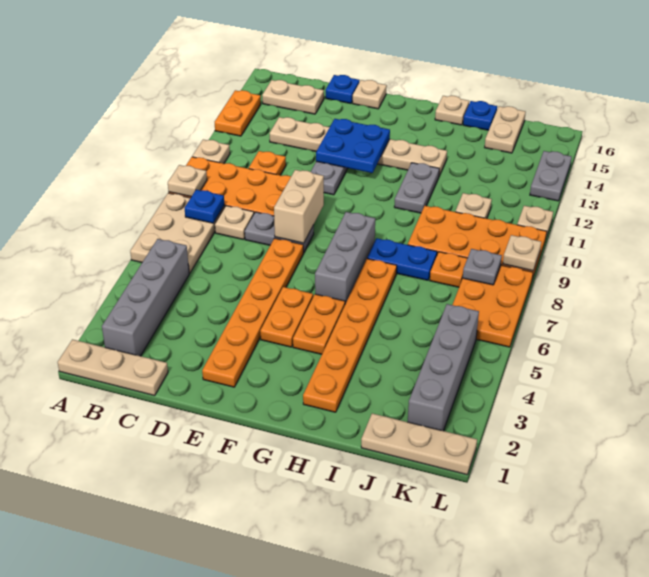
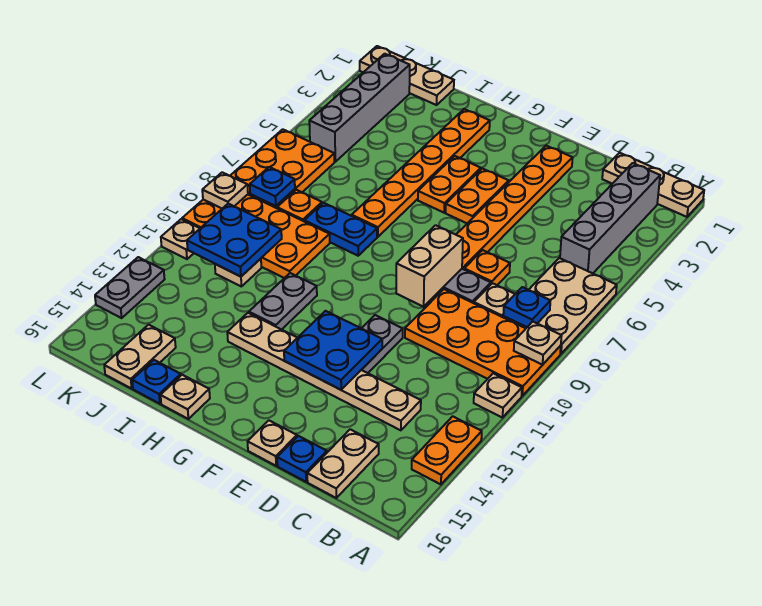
tan plate B15:C15 level 1 -> tan plate C15:C16 level 1
orange plate C11 level 1 -> orange plate D7 level 1
grey brick G6:G8 level 1 -> none
none -> blue plate J10:K11 level 2
grey plate K8 level 2 -> blue plate K8 level 2

